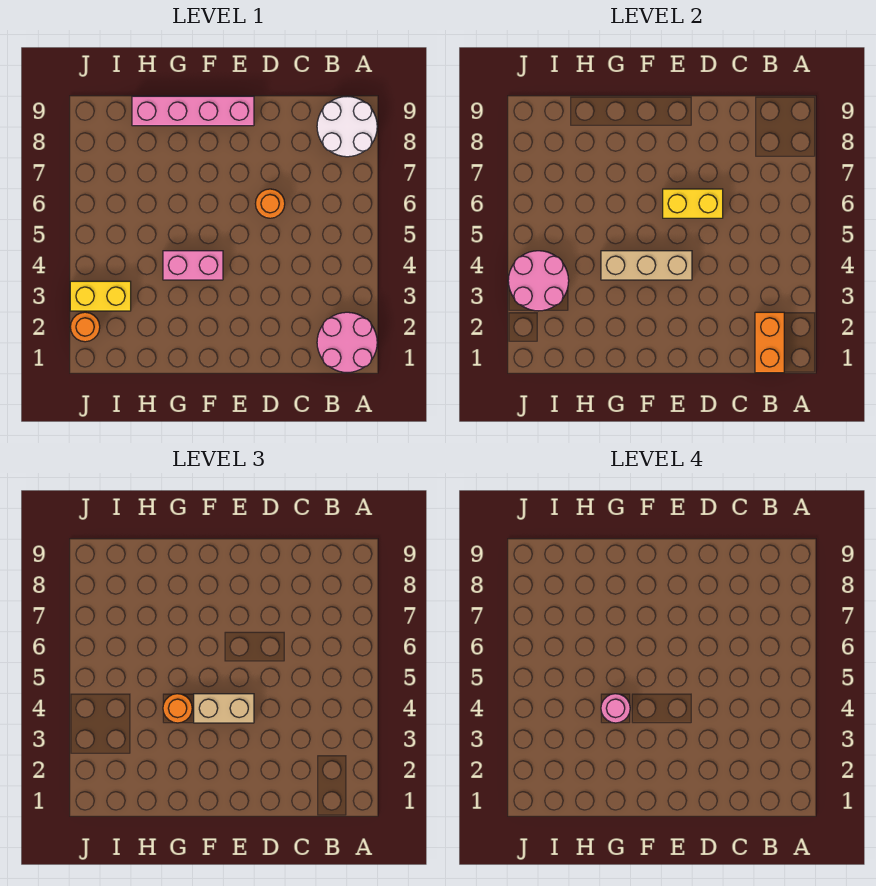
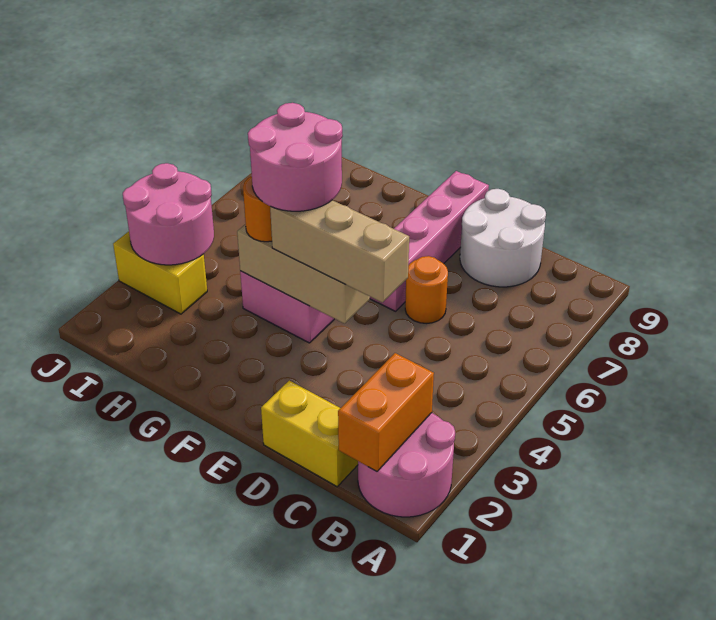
white round brick A8:B9 level 1 -> white round brick C8:D9 level 1
yellow brick D6:E6 level 2 -> yellow brick C1:D1 level 1
tan brick E4:F4 level 3 -> tan brick D4:F4 level 3
pink brick E9:H9 level 1 -> pink brick E6:E9 level 1
pink round brick G4 level 4 -> pink round brick F4:G5 level 4
orange round brick J2 level 1 -> none

